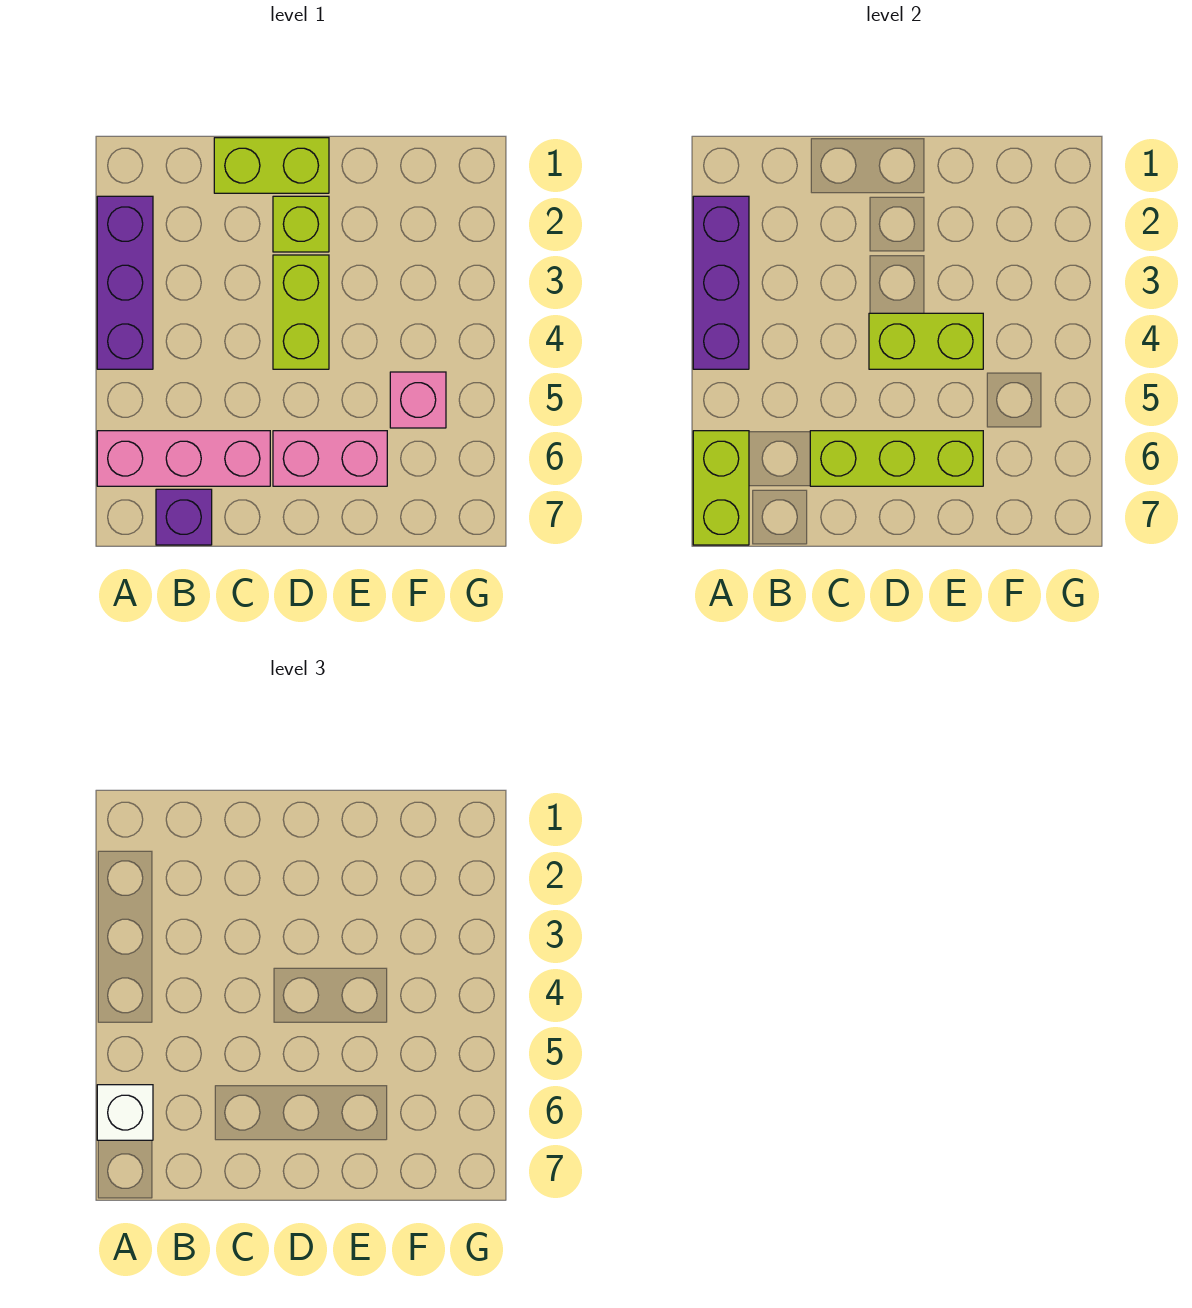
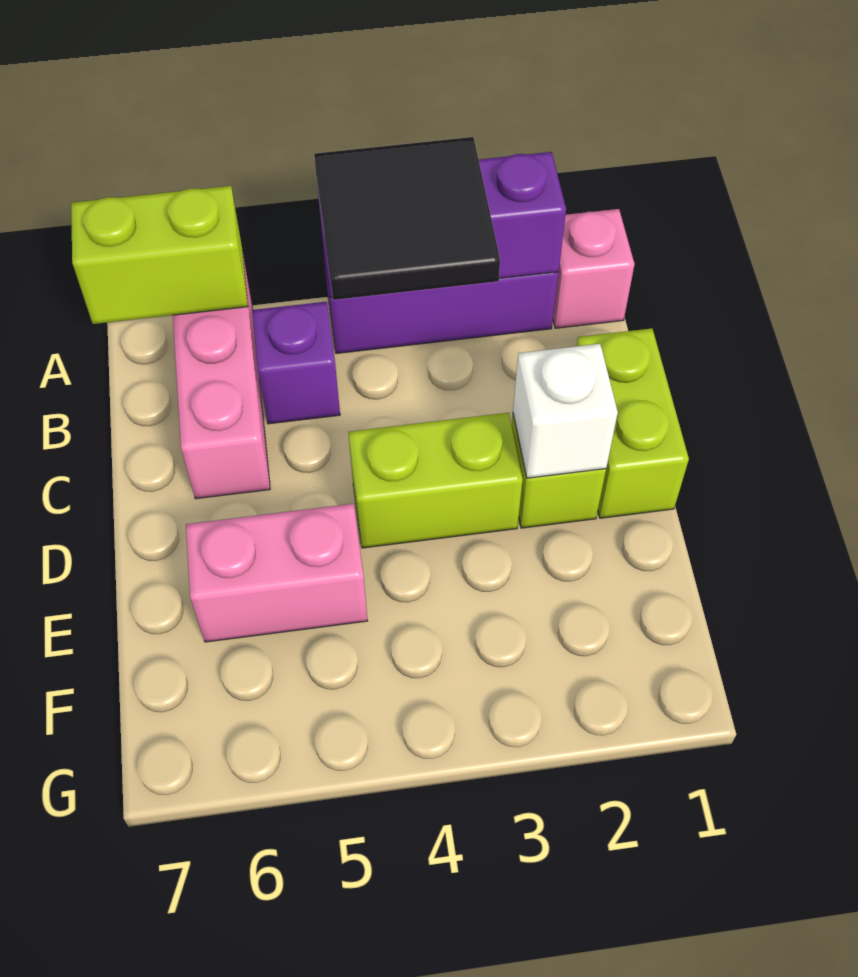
none -> black tile A3:B4 level 3
white brick A6 level 3 -> white brick D2 level 2
purple brick B7 level 1 -> purple brick B5 level 1
lime brick C6:E6 level 2 -> none
lime brick D4:E4 level 2 -> none
pink brick D6:E6 level 1 -> pink brick E5:E6 level 1
pink brick F5 level 1 -> pink brick A1 level 1

